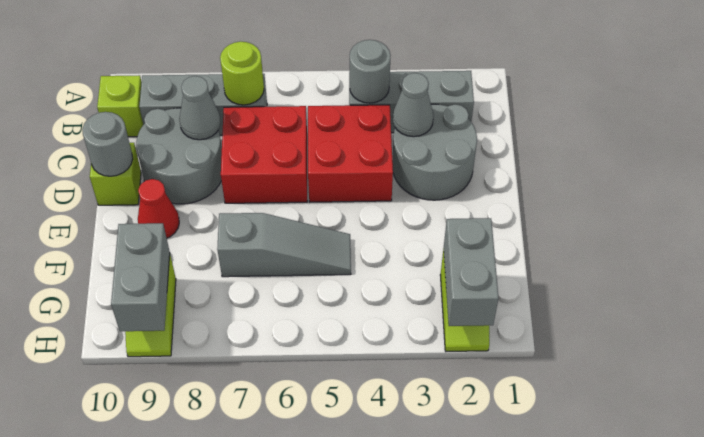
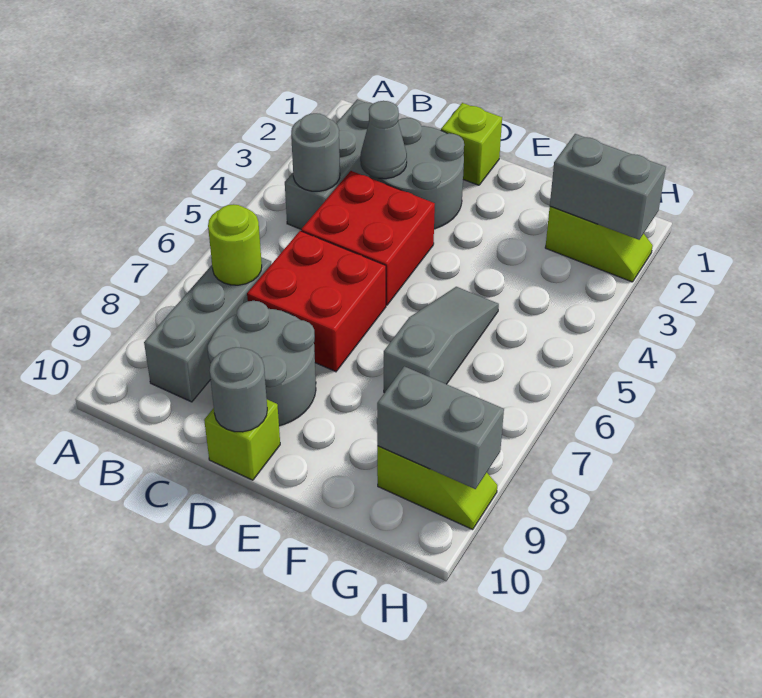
lime brick B10 level 1 -> lime brick D1 level 1
grey cone C8 level 2 -> none
red cone E9 level 1 -> none

